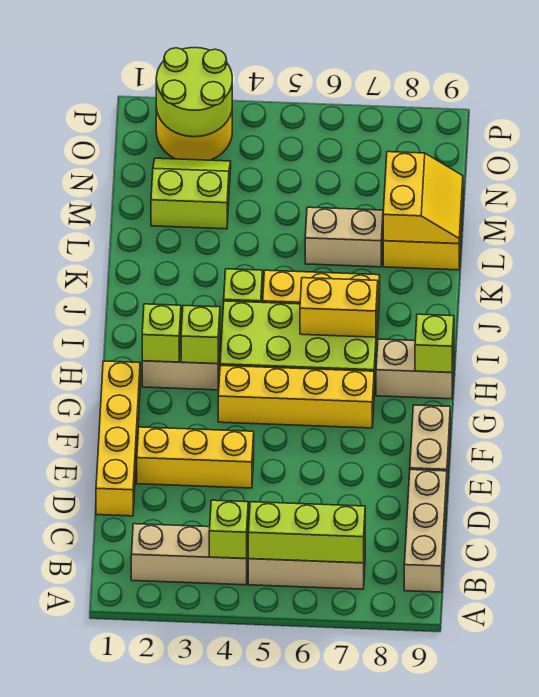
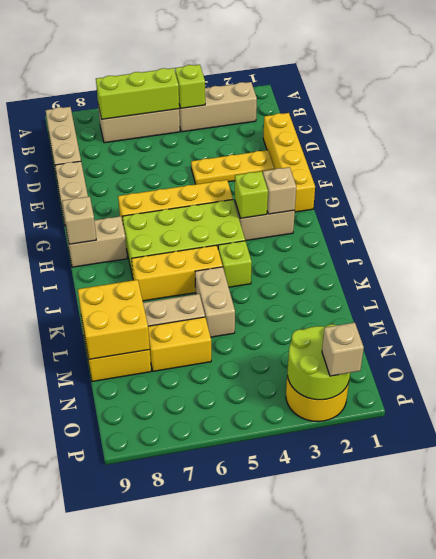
yellow brick E2:E4 level 1 -> yellow plate E2:E4 level 1
lime brick H2 level 2 -> tan brick H2 level 2
lime brick H9 level 2 -> tan brick H9 level 2
yellow brick I6:I7 level 2 -> yellow brick M6:M7 level 1
none -> tan brick K5:L5 level 1
yellow slope L8:M9 level 2 top 8 -> yellow brick L8:M9 level 2
lime slope M2:N3 level 1 top M -> none
none -> tan brick P2 level 3

